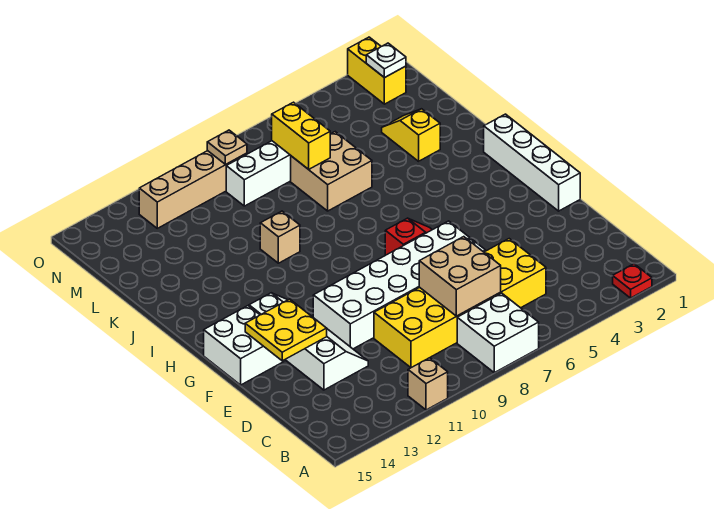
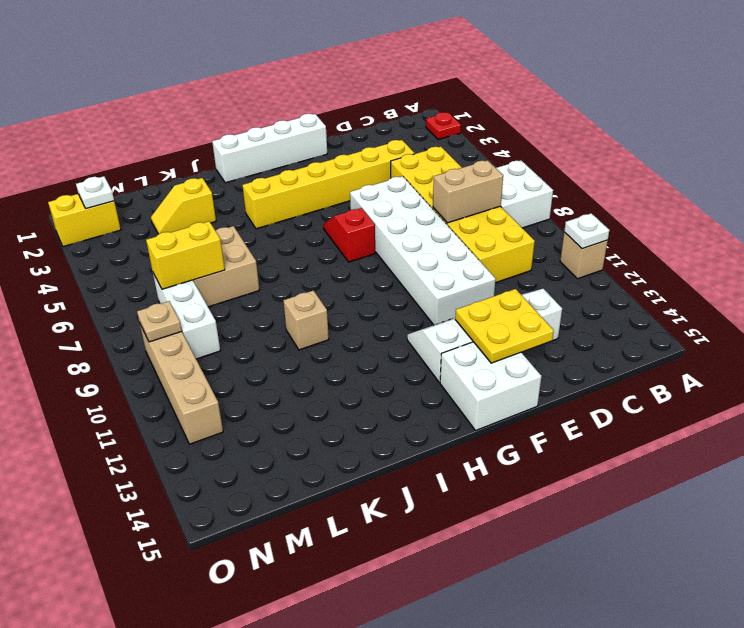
none -> white plate A11 level 2
tan brick C7:D8 level 2 -> tan brick C8:D8 level 2
none -> yellow brick D4:I4 level 1

